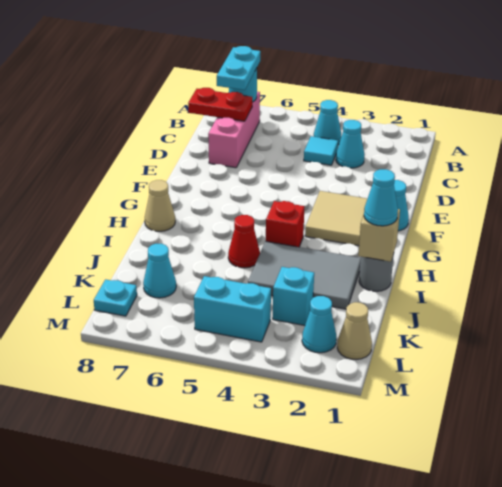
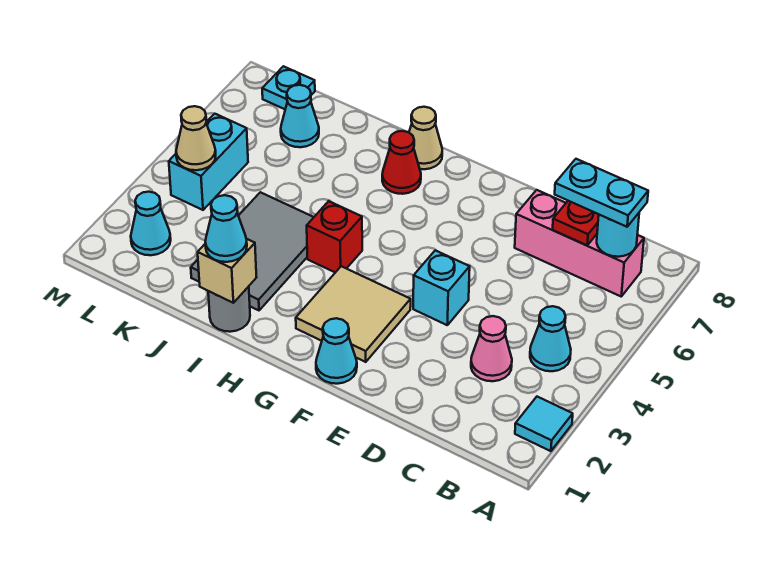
cyan cone C3 level 1 -> pink cone C3 level 1
cyan tile C4 level 1 -> cyan tile A2 level 1
red cone I5 level 1 -> red cone H7 level 1
cyan brick K3 level 1 -> cyan brick E4 level 1
tan cone L1 level 1 -> tan cone L4 level 2

